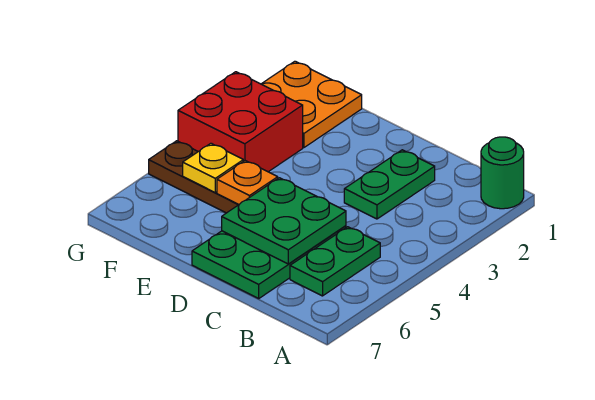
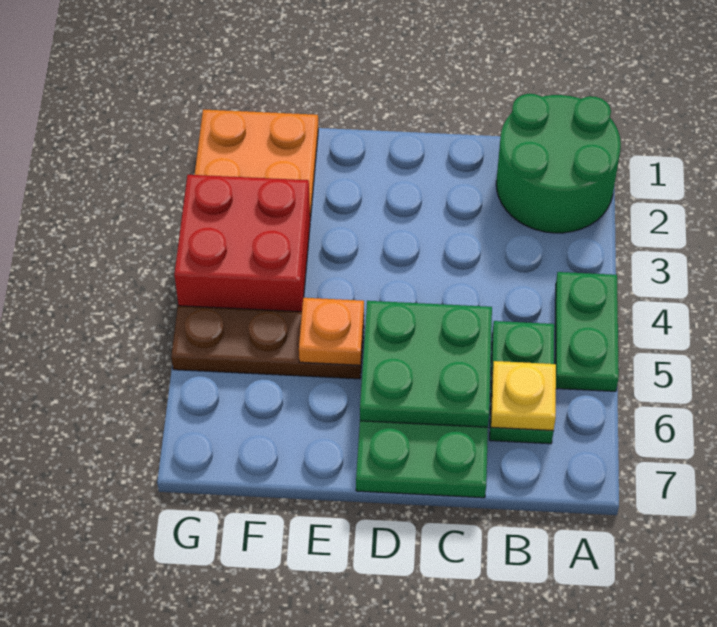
green round brick A1 level 1 -> green round brick A1:B2 level 1
green plate C2:C3 level 1 -> green plate A4:A5 level 1
yellow plate F5 level 2 -> yellow plate B6 level 2

